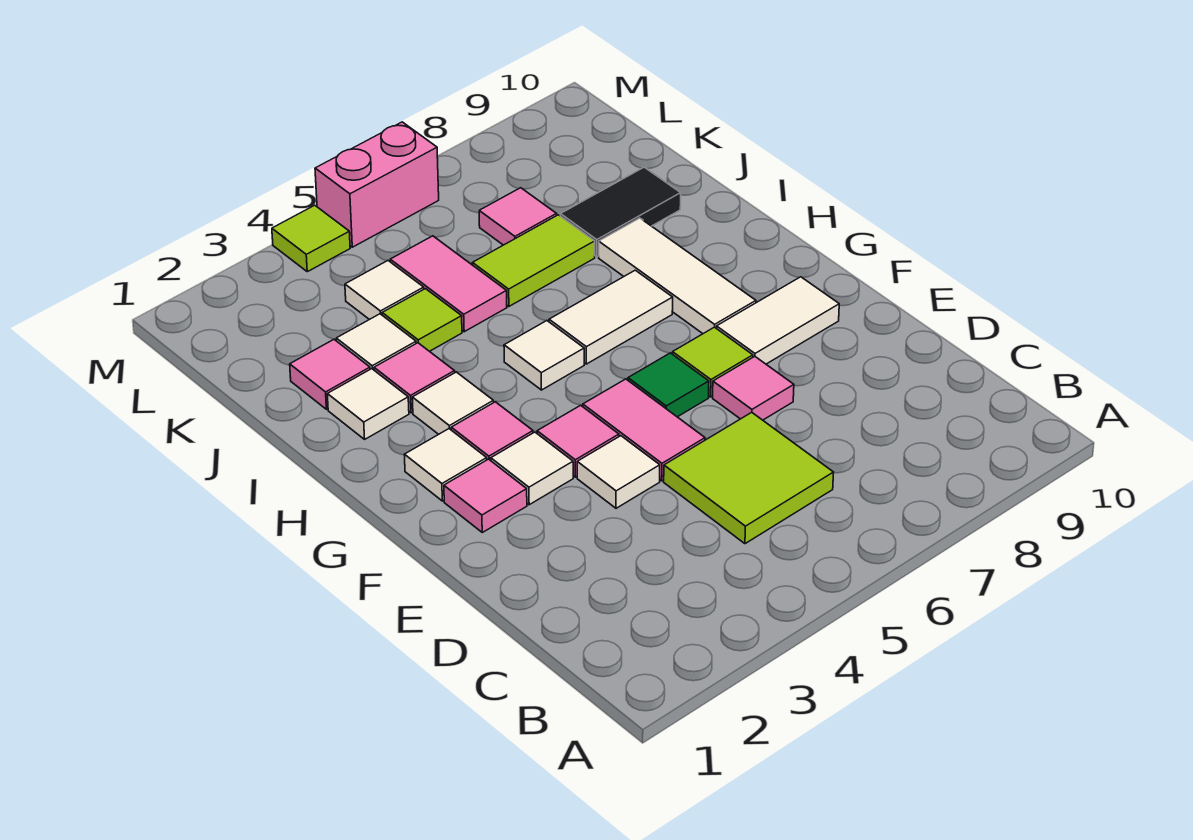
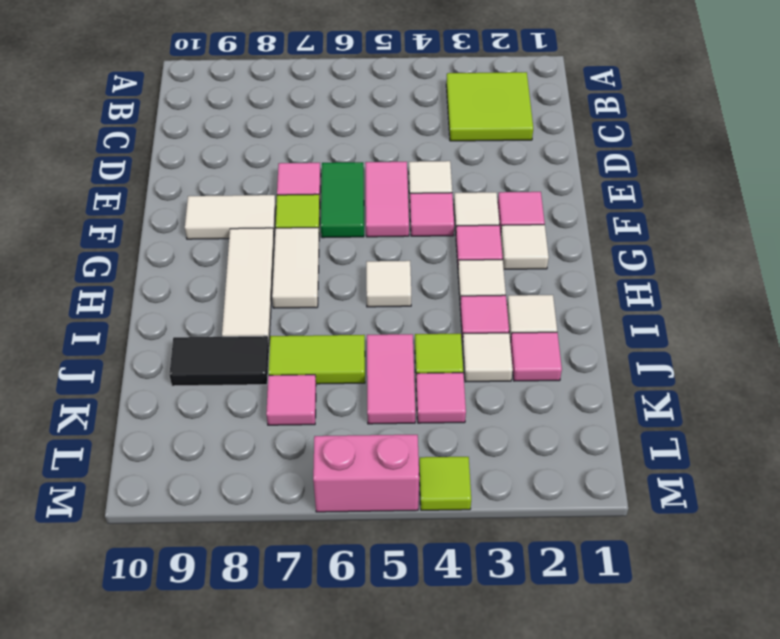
lime tile C5:D6 level 1 -> lime tile B2:C3 level 1
green tile F6 level 1 -> green tile E6:F6 level 1
white tile H6:H7 level 1 -> white tile G7:H7 level 1
white tile K4 level 1 -> pink tile K4 level 1

